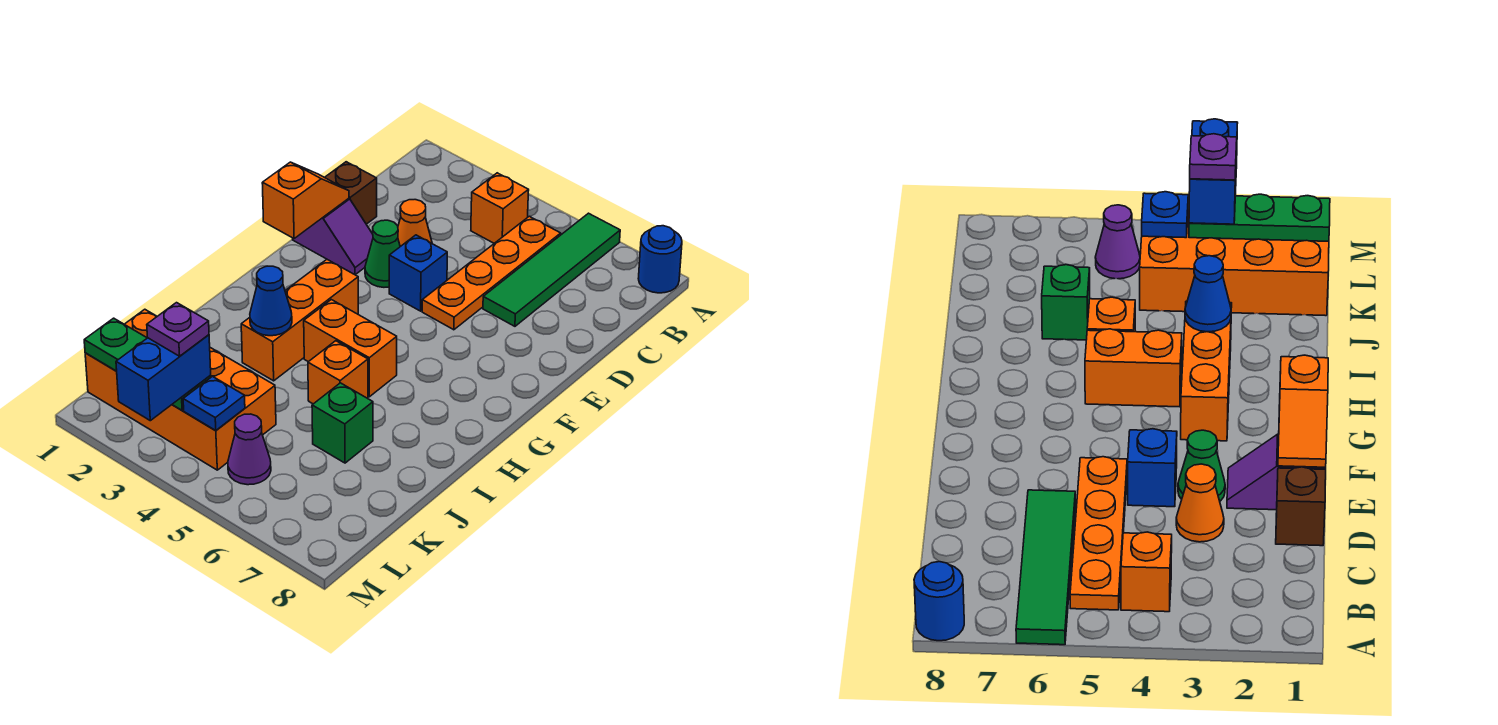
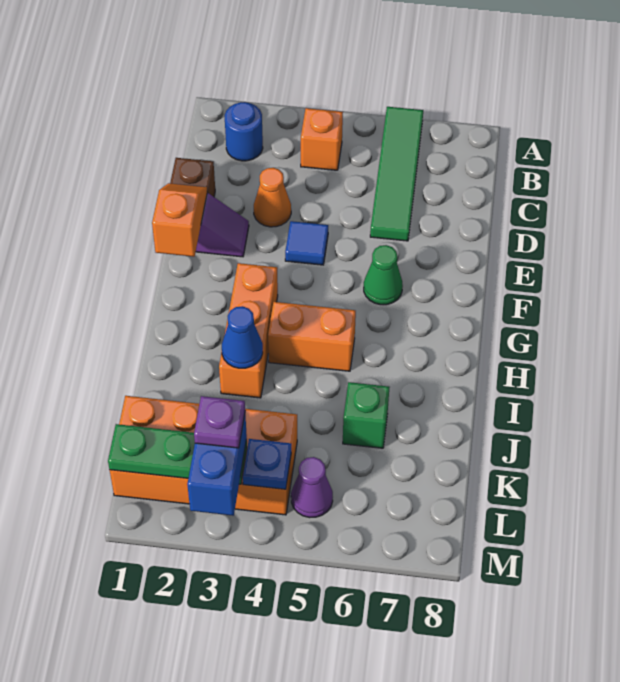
blue round brick A8 level 1 -> blue round brick B2 level 1
orange plate B5:E5 level 1 -> none
green cone E3 level 1 -> green cone F6 level 1
blue brick E4 level 1 -> blue tile E4 level 1
orange brick I5 level 1 -> none

